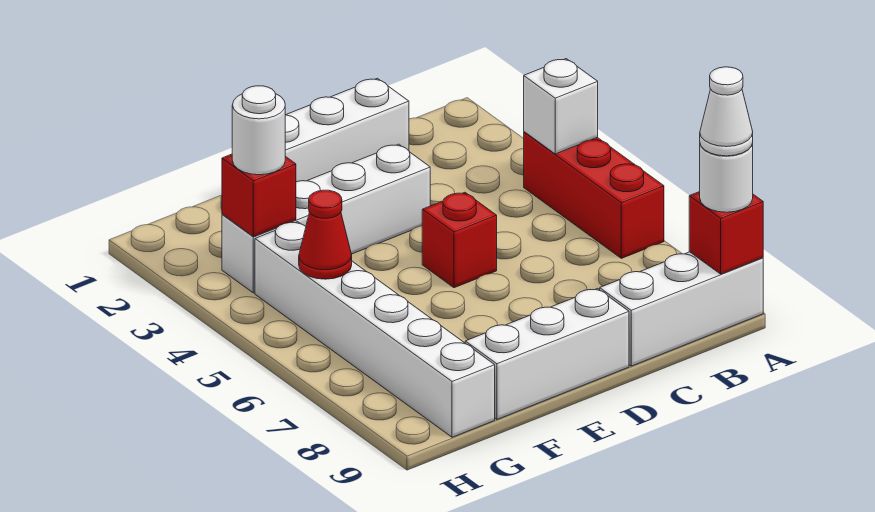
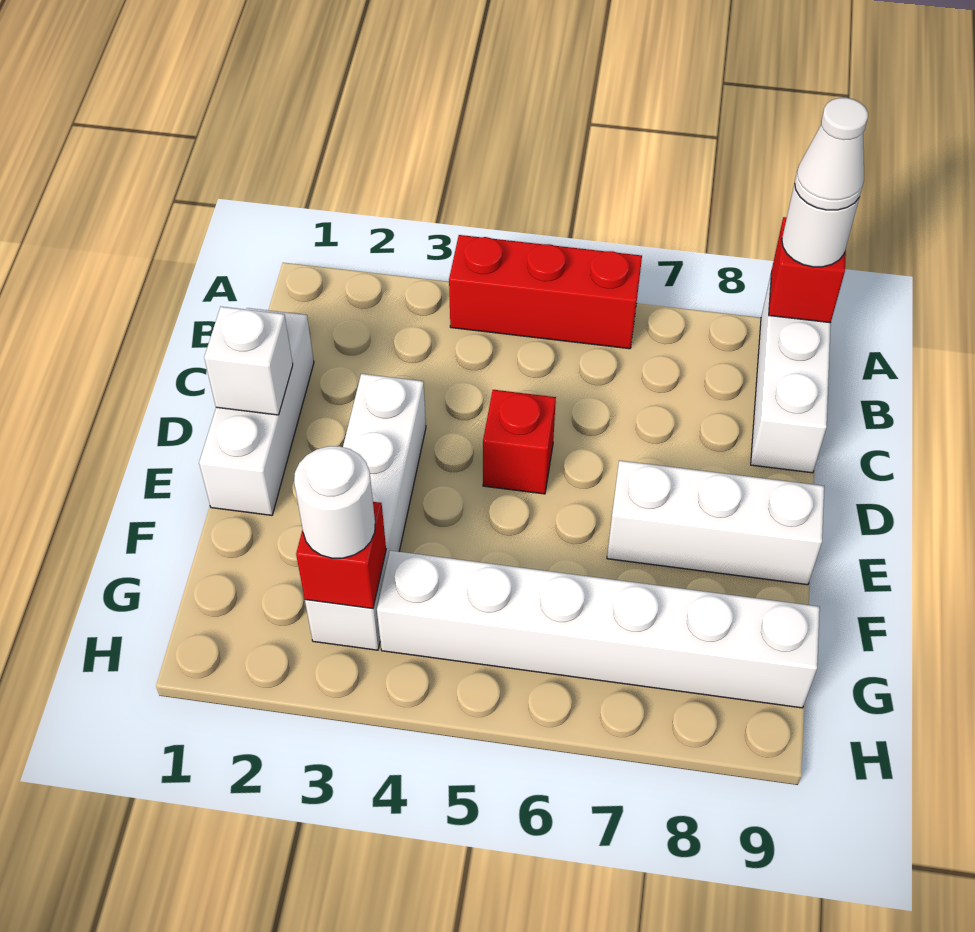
white brick A4 level 2 -> white brick D1 level 2
white brick D9:F9 level 1 -> white brick E7:E9 level 1
red cone G5 level 2 -> none

